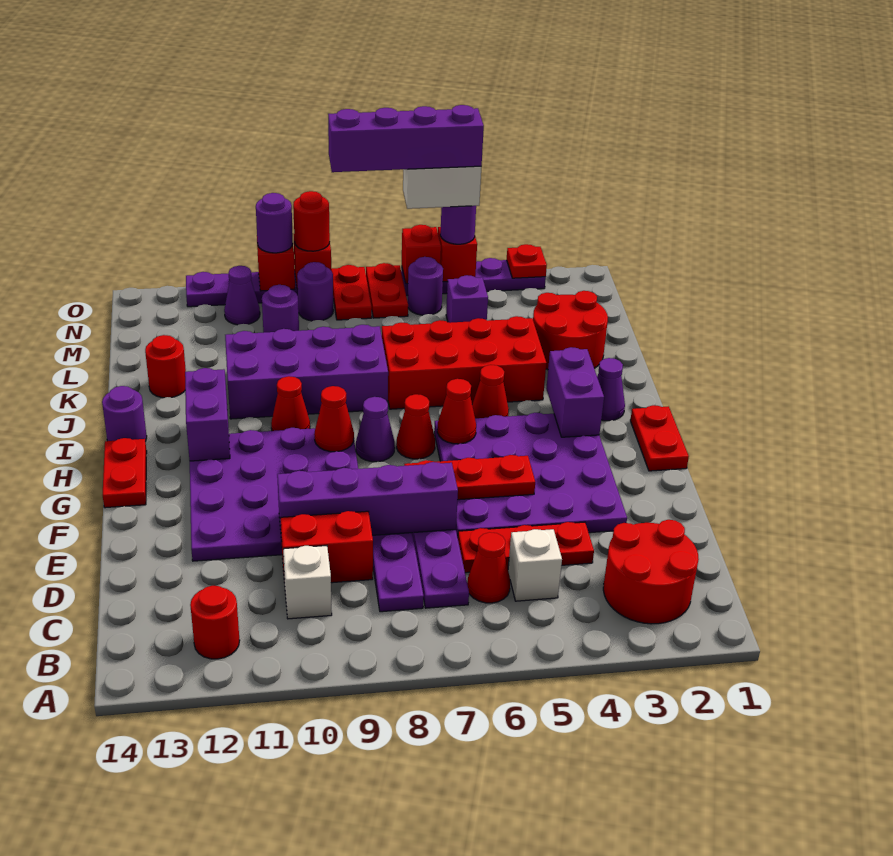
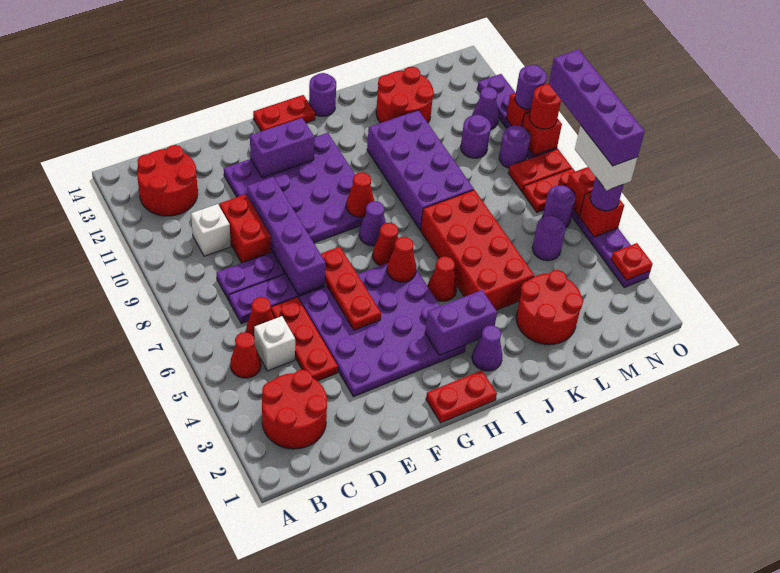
red round brick B12 level 1 -> red round brick B12:C13 level 1
purple brick H12:I12 level 2 -> purple brick F12:G12 level 2
red cone I10 level 1 -> red cone B5 level 1
red round brick K13 level 1 -> red round brick K12:L13 level 1
purple brick M5 level 1 -> purple round brick M5 level 1

